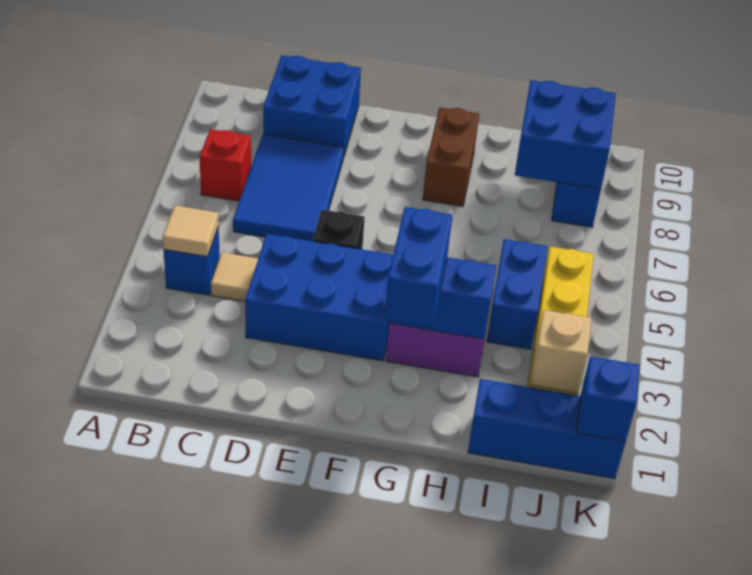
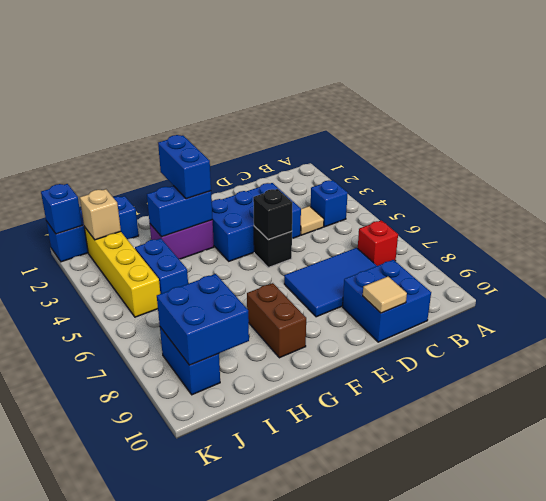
tan tile B4 level 2 -> tan tile D10 level 2
blue tile C6:D8 level 1 -> blue tile C7:E8 level 1
none -> black brick E5 level 2

